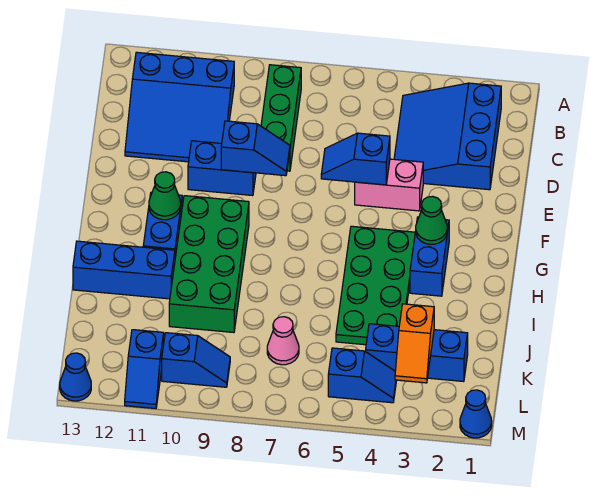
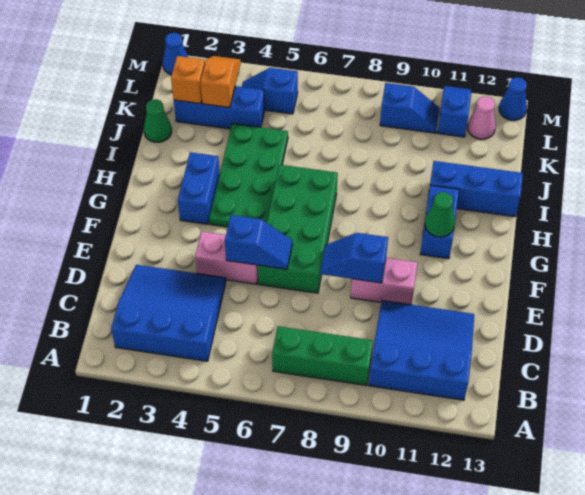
blue slope B2:D4 level 1 top 2 -> blue slope B2:D4 level 1 top B
green brick B8:D8 level 1 -> green brick B7:B9 level 1
blue brick E9:E10 level 1 -> pink brick E9:E10 level 1
green cone G3 level 2 -> green cone J1 level 1
green brick G9:J10 level 1 -> green brick E6:H7 level 1
none -> orange brick K2 level 2
pink cone K7 level 1 -> pink cone L12 level 1
blue slope L9:L10 level 1 top 10 -> blue slope L9:L10 level 1 top 9

